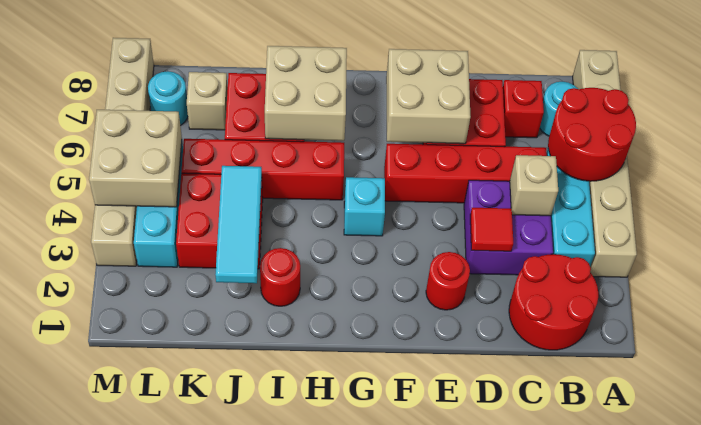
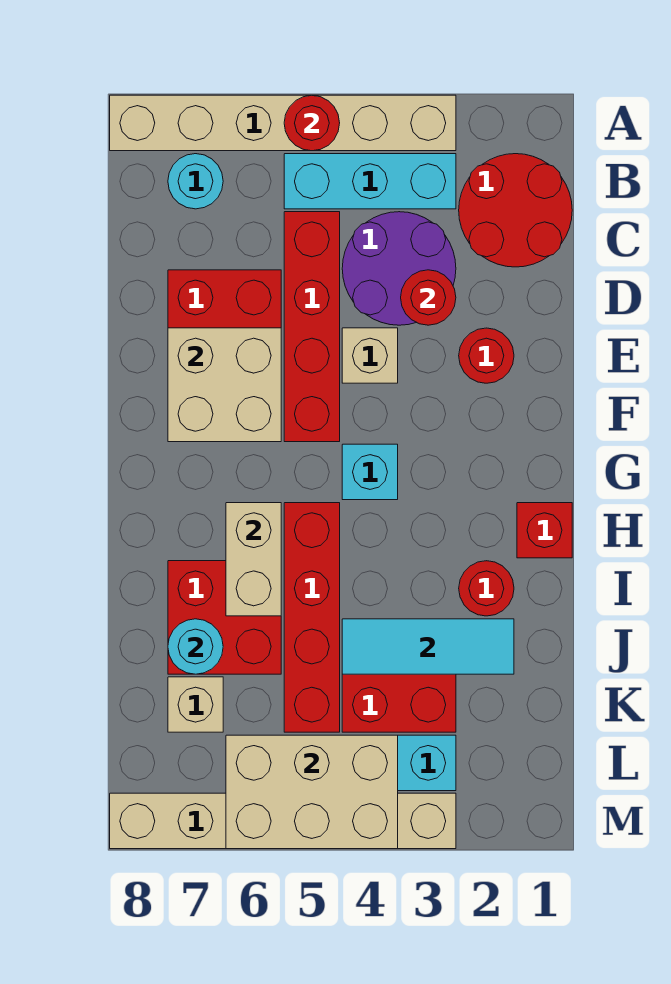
red round brick A5:B6 level 2 -> red round brick A5 level 2
purple brick C3:D4 level 1 -> purple round brick C3:D4 level 1
tan brick C4 level 2 -> tan brick E4 level 1
red brick C7 level 1 -> red brick H1 level 1
red tile D3 level 2 -> red round brick D3 level 2
tan brick H6:I7 level 2 -> tan brick H6:I6 level 2
tan brick L4:M5 level 2 -> tan brick L4:M6 level 2
cyan round brick L7 level 1 -> cyan round brick J7 level 2

